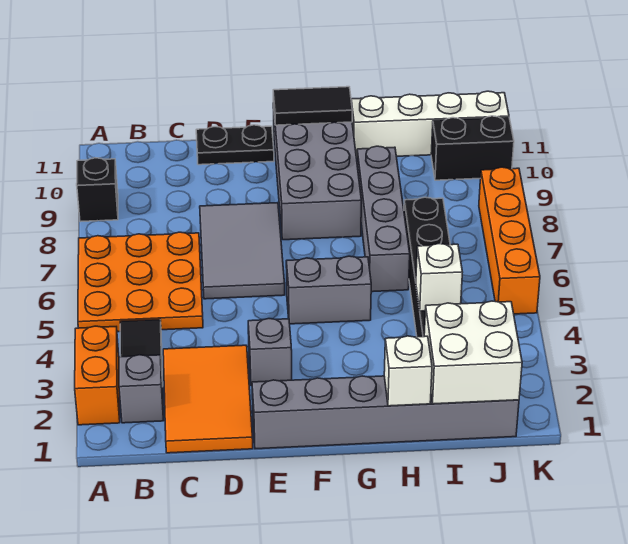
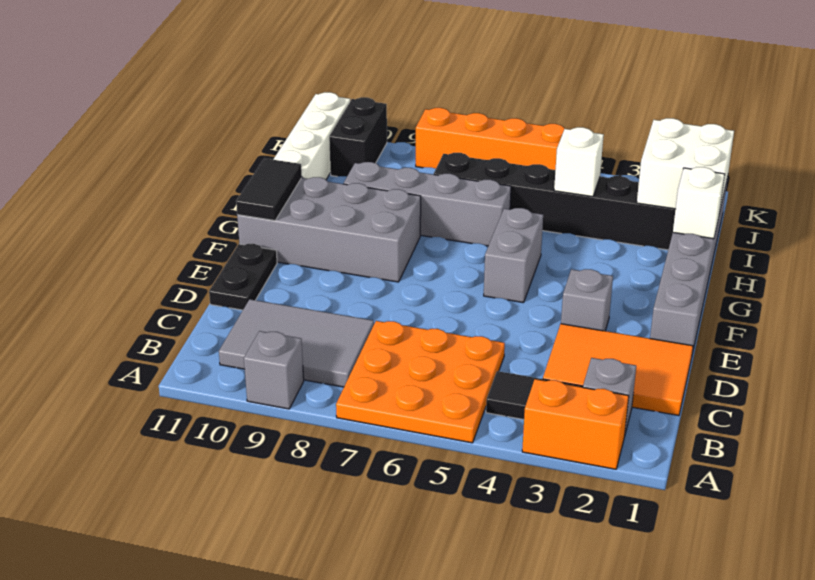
black brick A9 level 1 -> grey brick A9 level 1
grey tile D6:E8 level 1 -> grey tile B8:C10 level 1

